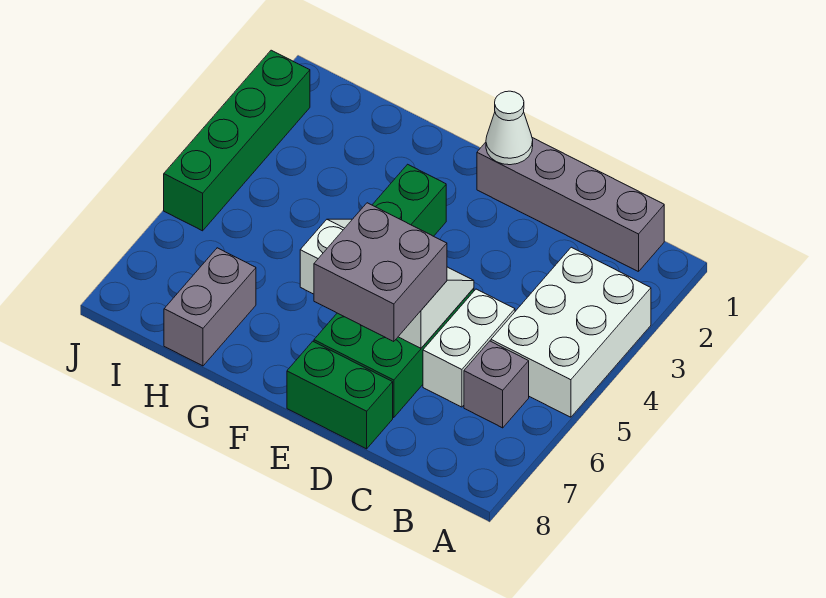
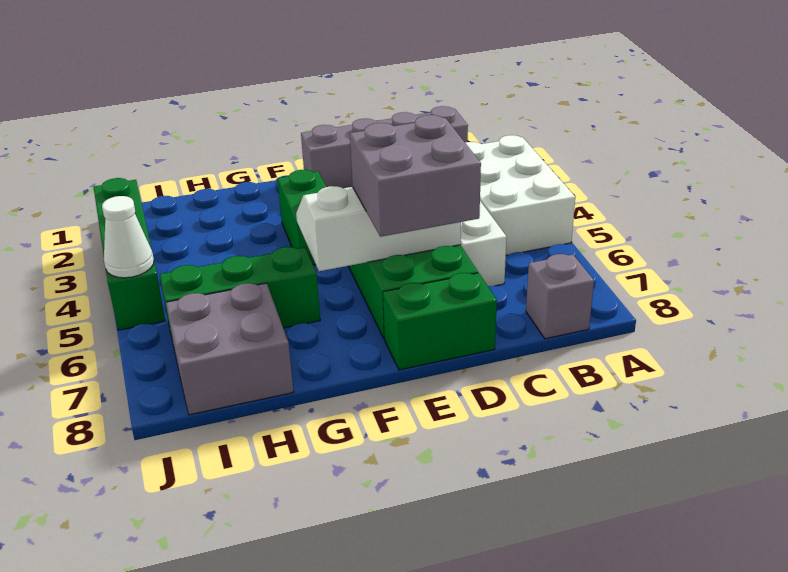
grey brick B6 level 1 -> grey brick B8 level 1
white cone E1 level 2 -> white cone J5 level 2
none -> green brick G6:I6 level 1
grey brick H7:H8 level 1 -> grey brick H7:I8 level 1

